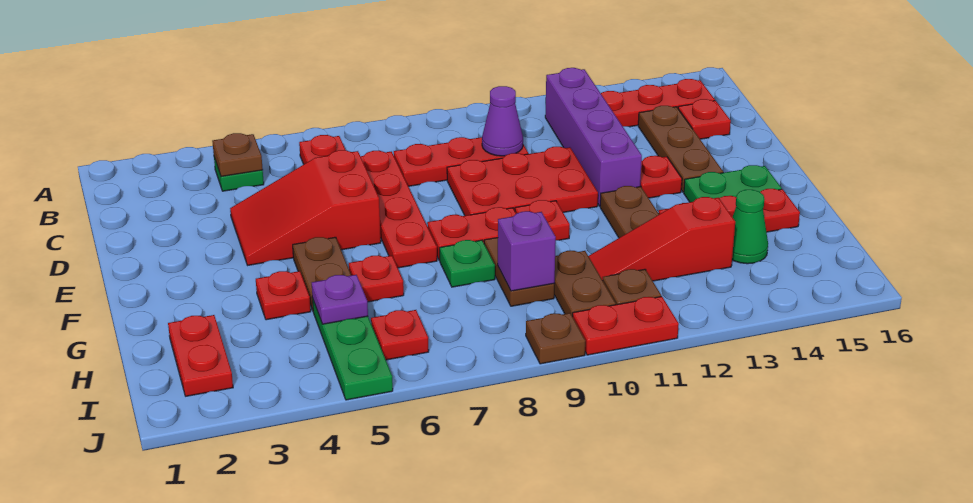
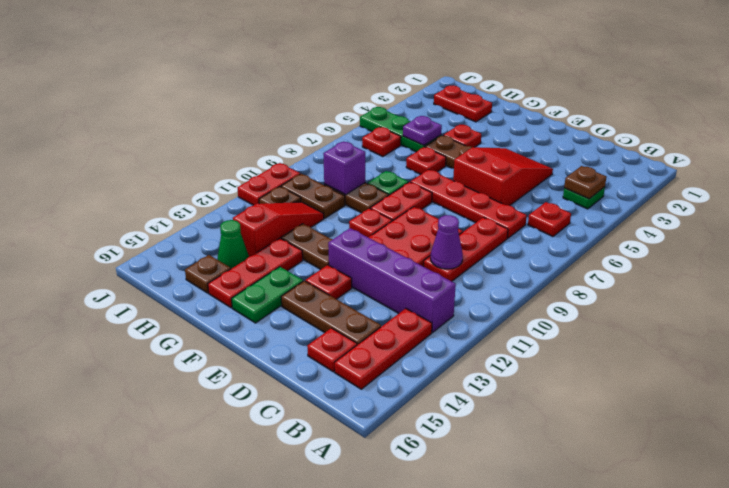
brown plate J9 level 1 -> brown plate H15 level 1

